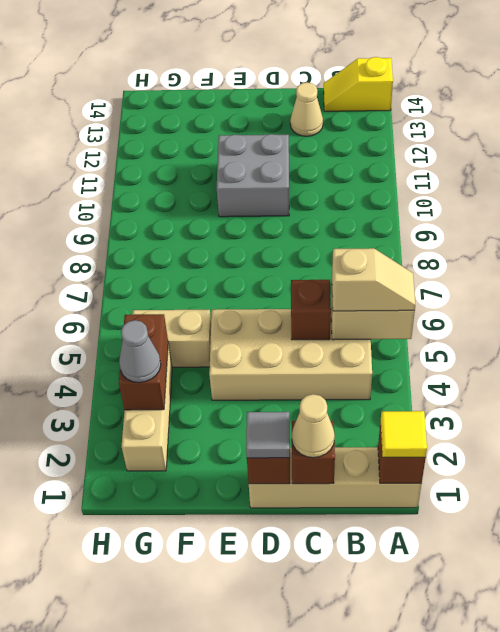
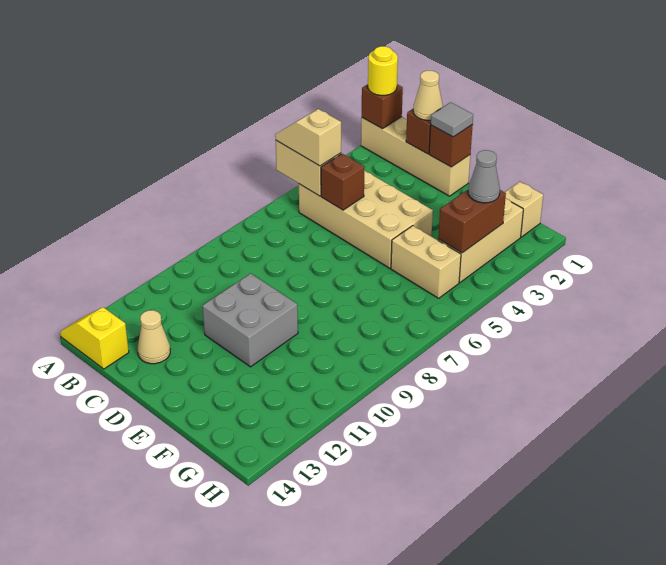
yellow tile A1 level 3 -> yellow round brick A1 level 3
yellow slope A14:B14 level 1 top A -> yellow slope A14:B14 level 1 top B
none -> tan brick G1 level 1

